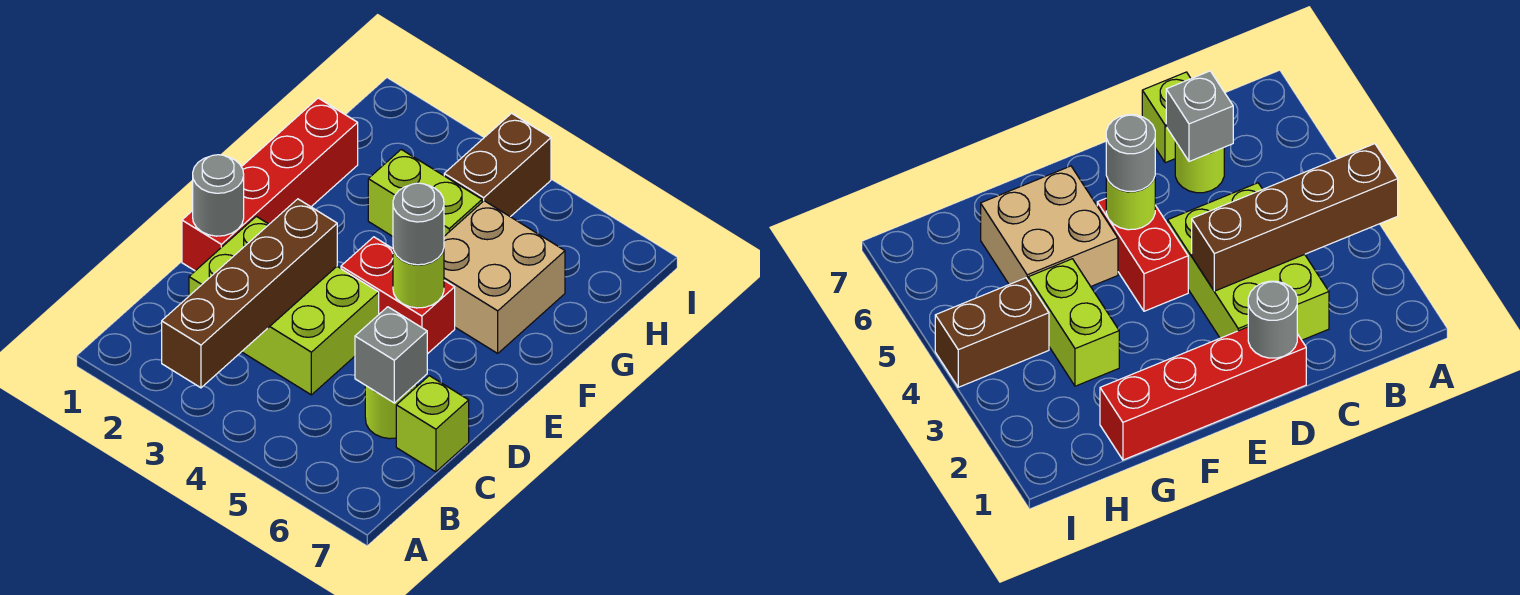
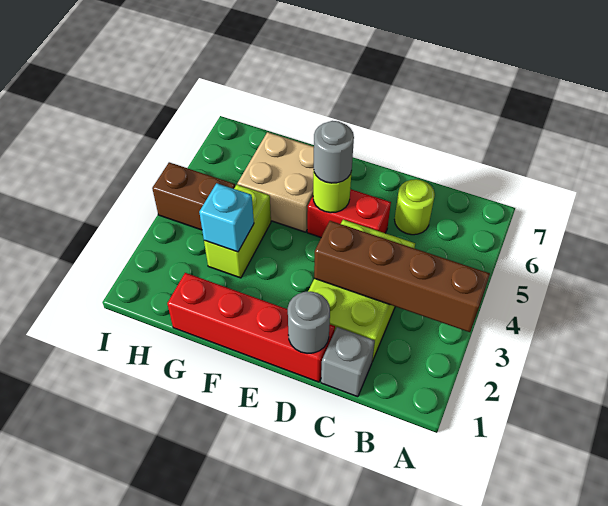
grey brick C6 level 2 -> grey brick C1 level 1
lime brick C7 level 1 -> none
red brick E4:E5 level 1 -> red brick D5:E5 level 1
none -> cyan brick G3 level 2

